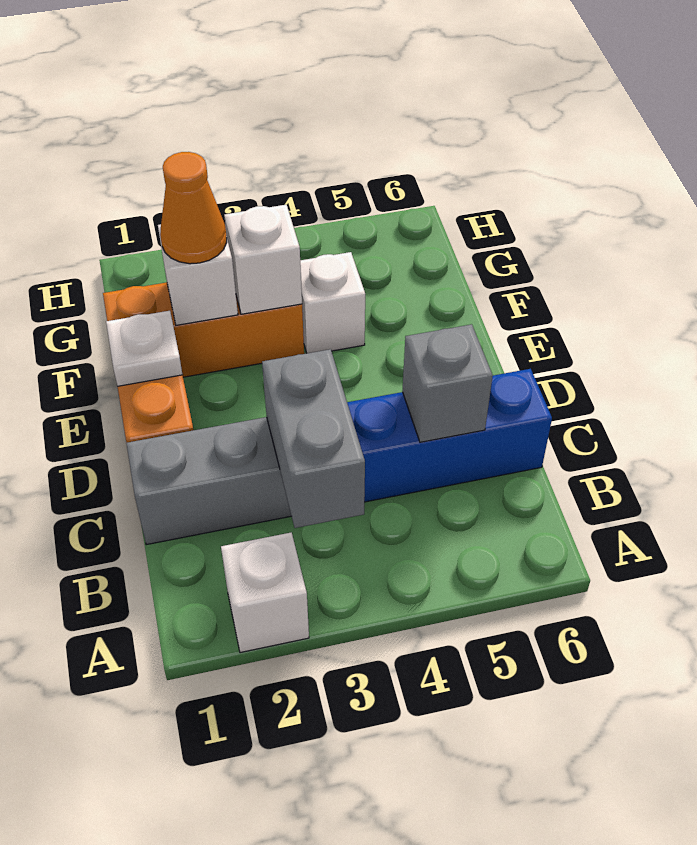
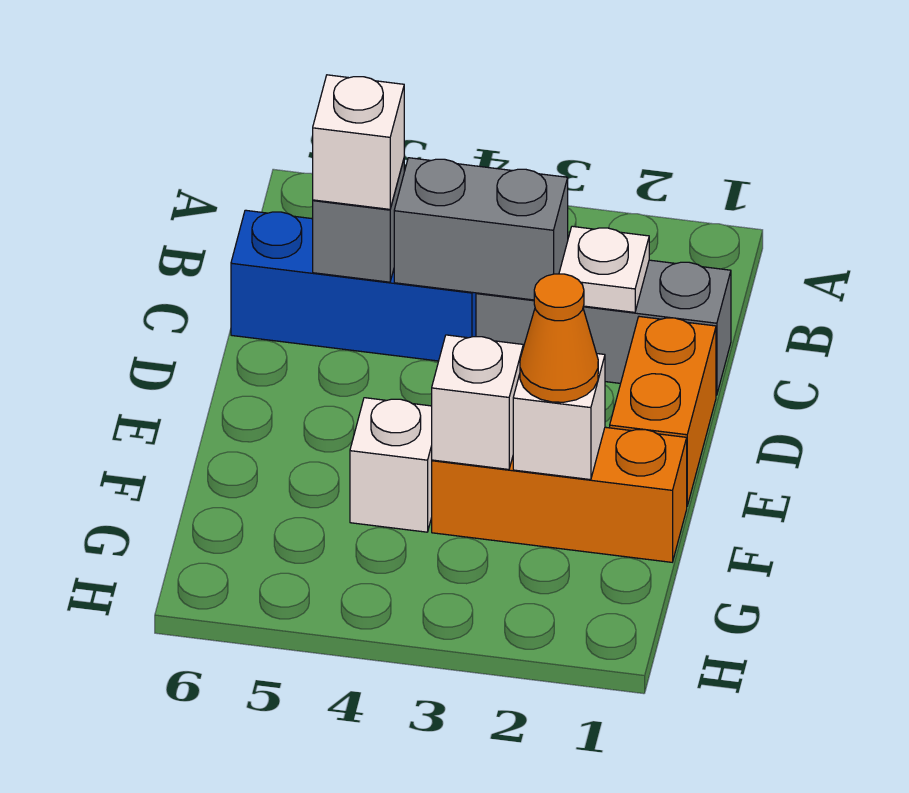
white brick A2 level 1 -> white brick C5 level 3
grey brick B3:C3 level 2 -> grey brick C3:C4 level 2
white plate E1 level 2 -> white plate C2 level 2

